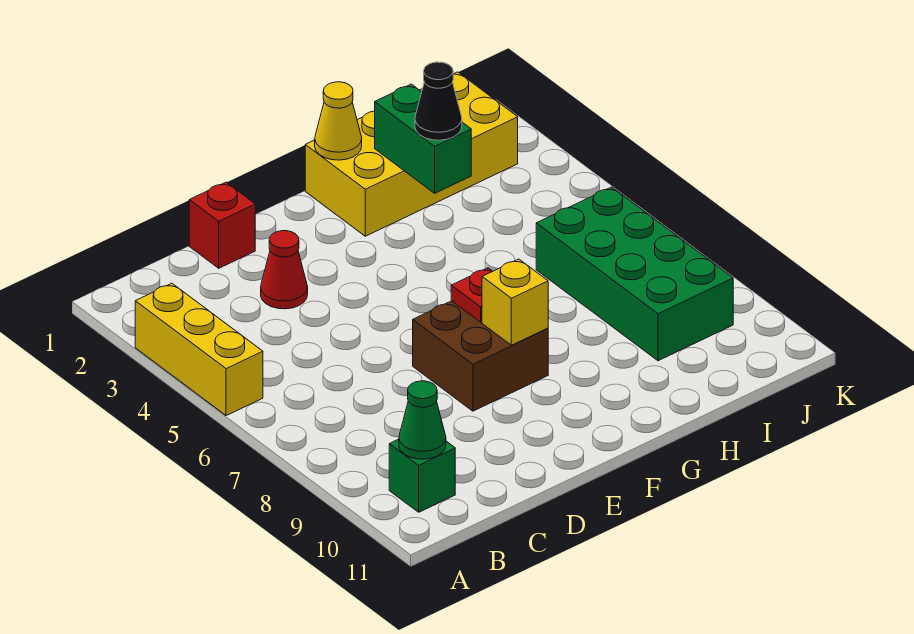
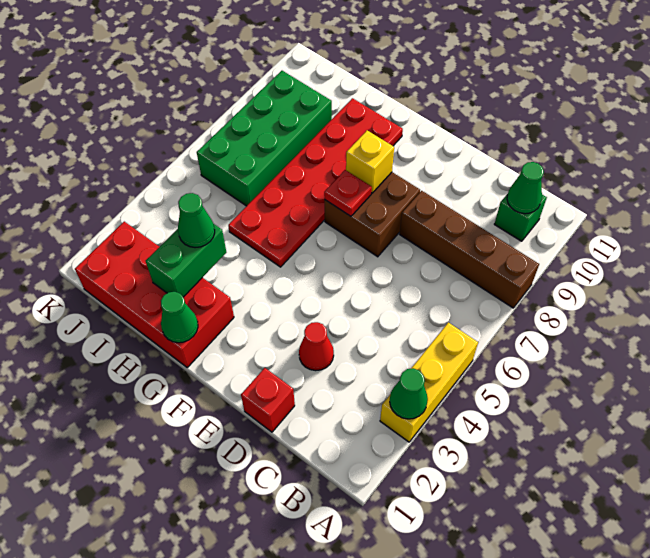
none -> green cone A3 level 2
none -> brown brick A8:D8 level 1
yellow brick G1:J2 level 1 -> red brick G1:J2 level 1
yellow cone G1 level 2 -> green cone G1 level 2
none -> red plate G5:H10 level 1
black cone H3 level 3 -> green cone H3 level 3

